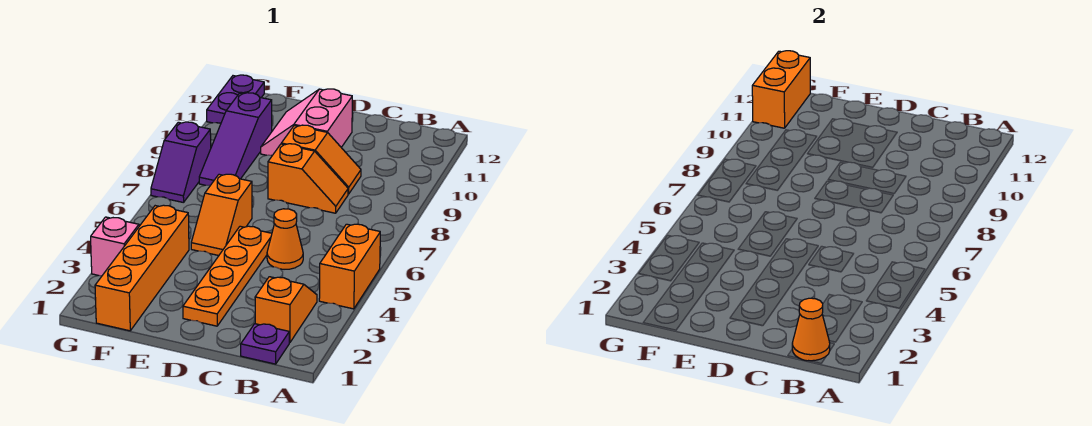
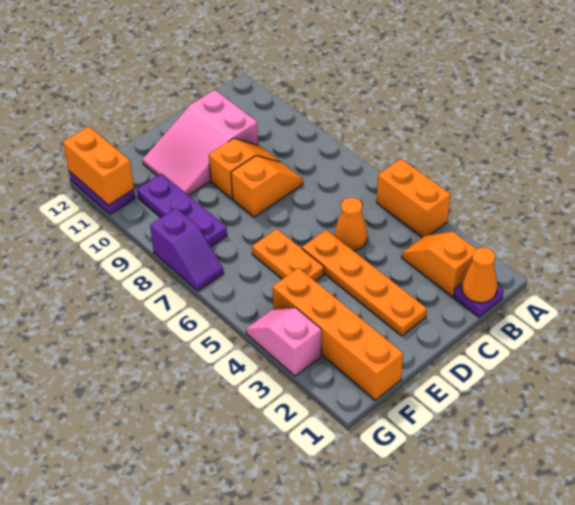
pink slope D10:E11 level 1 top D -> pink slope C10:E11 level 1 top C
orange slope E5:E6 level 1 top 6 -> orange plate E5:E6 level 1
purple slope F8:F10 level 1 top 10 -> purple plate F8:F10 level 1

